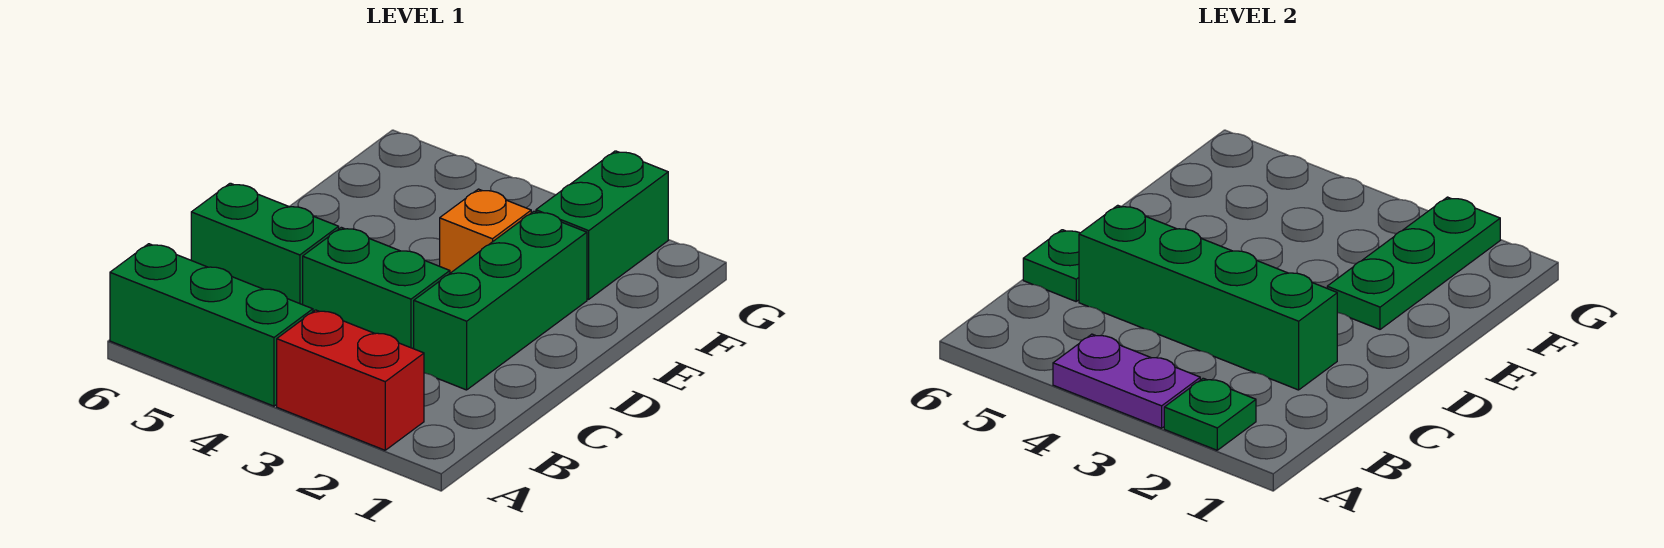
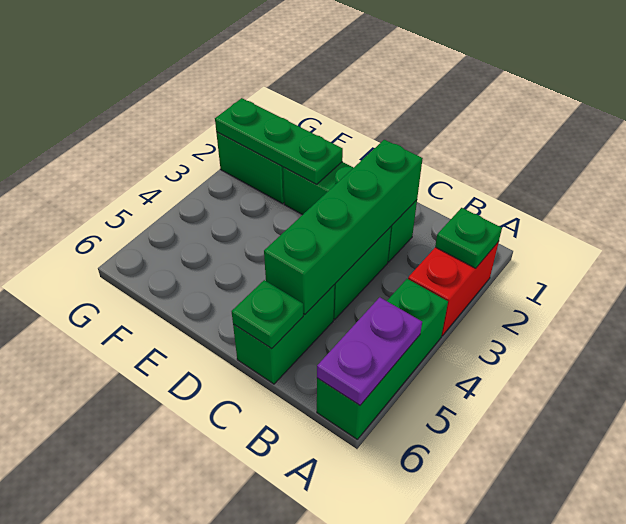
purple plate A3:A4 level 2 -> purple plate A5:A6 level 2
orange brick E3 level 1 -> none

